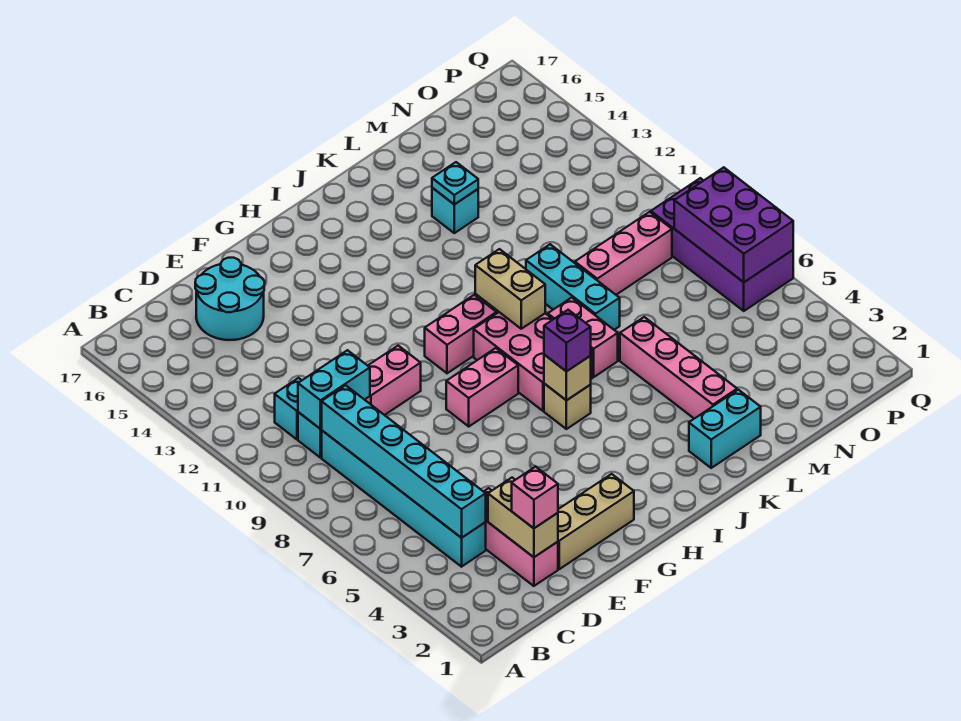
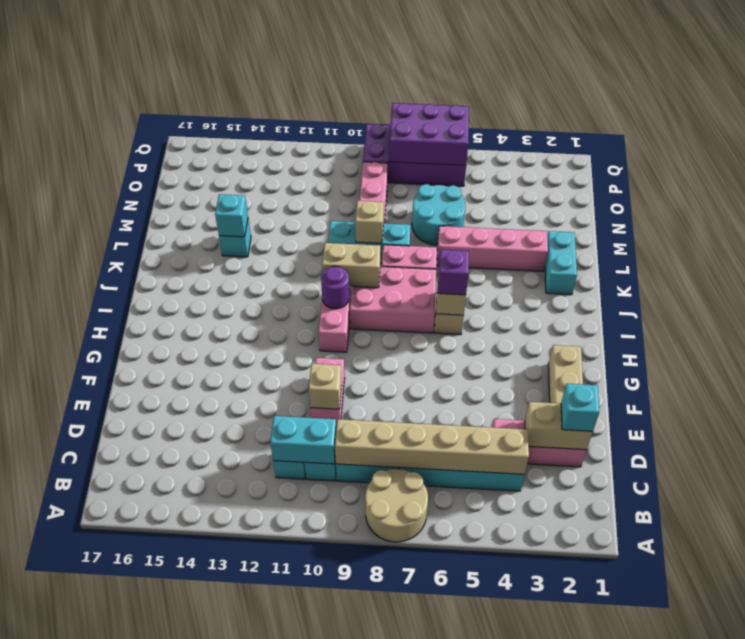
none -> tan round brick A7:B8 level 1
cyan brick C4:C9 level 2 -> tan brick C4:C9 level 2
cyan brick C10:D10 level 2 -> cyan brick C10:C11 level 2
pink brick D2 level 3 -> cyan brick D2 level 3
cyan round brick D15:E16 level 1 -> cyan round brick M6:N7 level 1
none -> tan brick E10 level 2
pink brick G8:H8 level 1 -> none
none -> purple round brick I10 level 2
none -> tan brick L9 level 2
cyan plate L14 level 2 -> cyan brick L14 level 2

